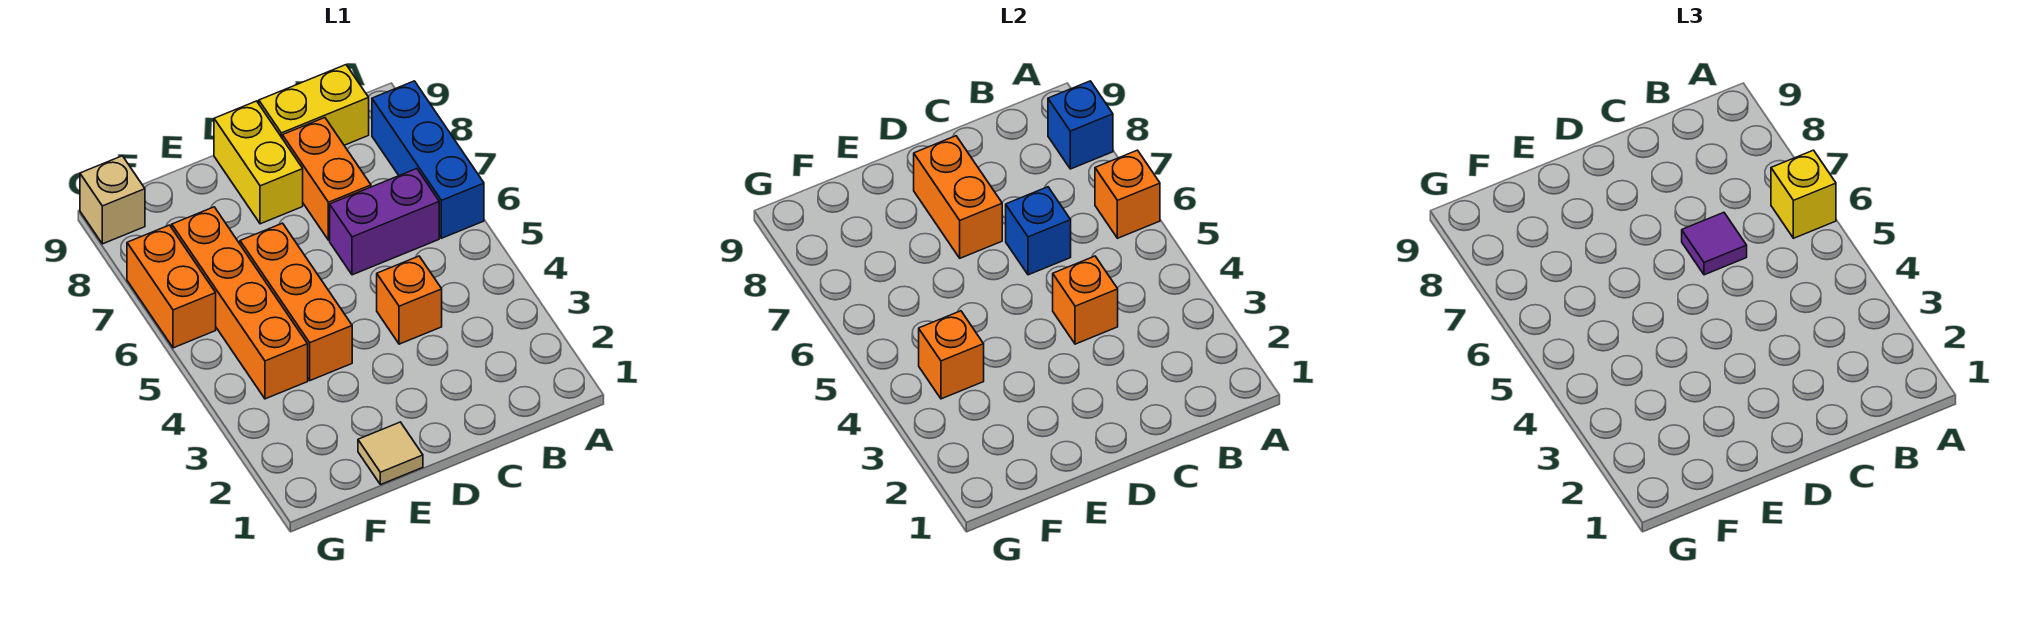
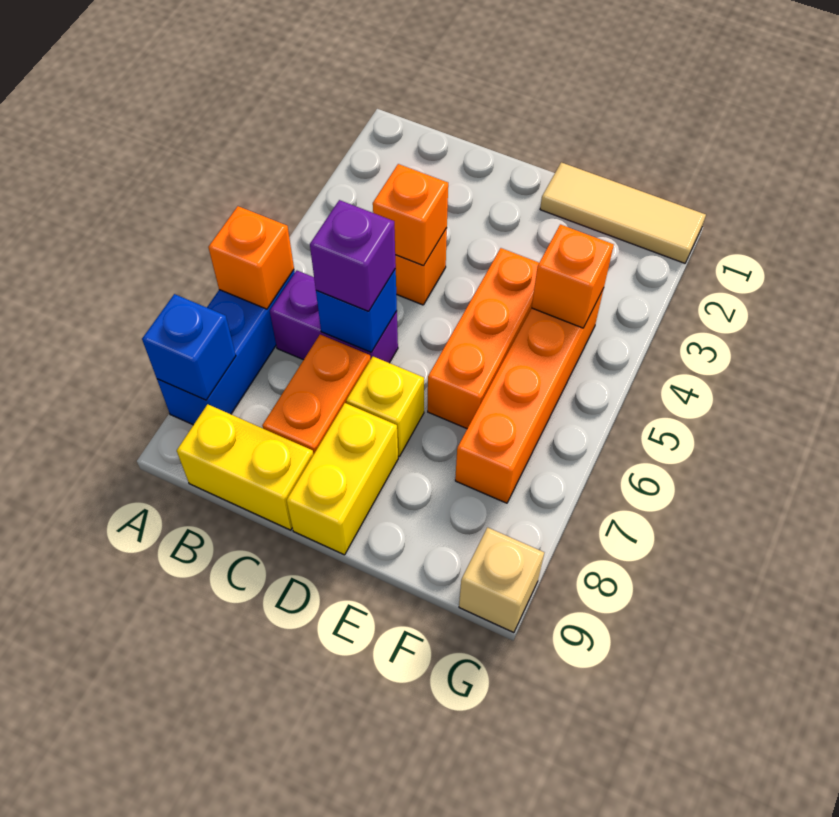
yellow brick A6 level 3 -> yellow brick D7 level 1
purple tile C6 level 3 -> purple brick C6 level 3
orange brick D7:D8 level 2 -> none
tan tile E1 level 1 -> tan tile E1:G1 level 1
orange brick G6:G7 level 1 -> none

